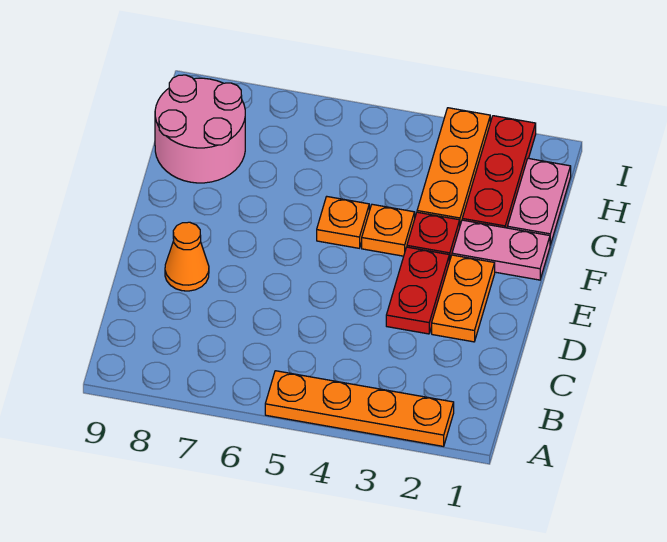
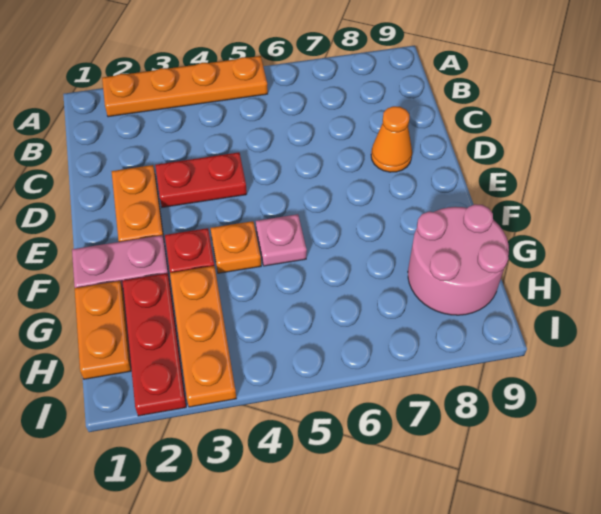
red plate D3:E3 level 1 -> red plate D3:D4 level 1
orange plate F5 level 1 -> pink plate F5 level 1
pink plate G1:H1 level 1 -> orange plate G1:H1 level 1

